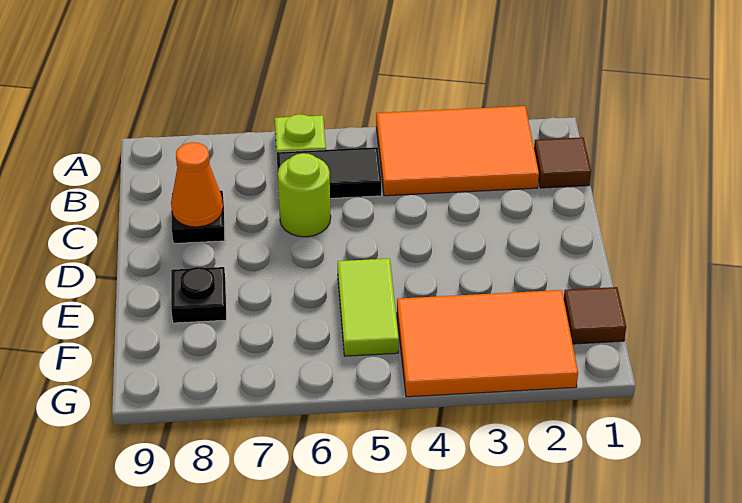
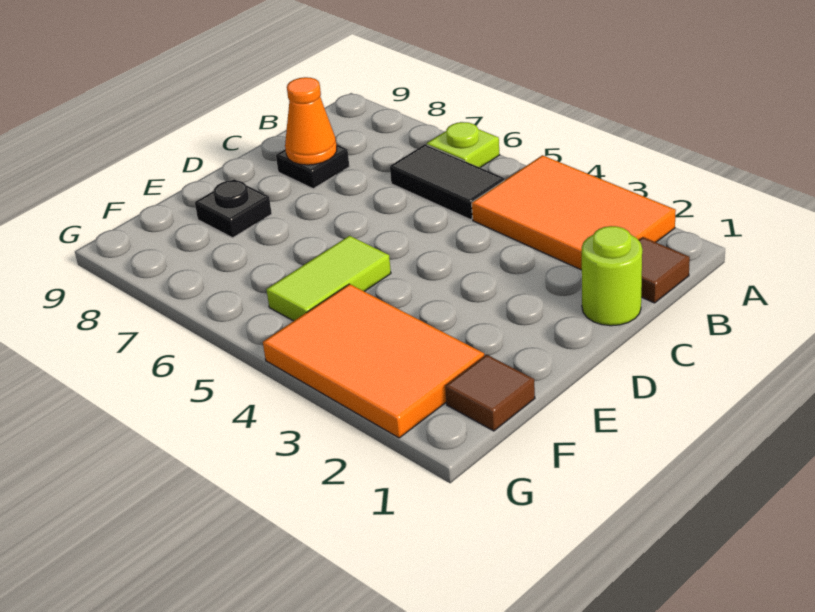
lime round brick C6 level 1 -> lime round brick C1 level 1

